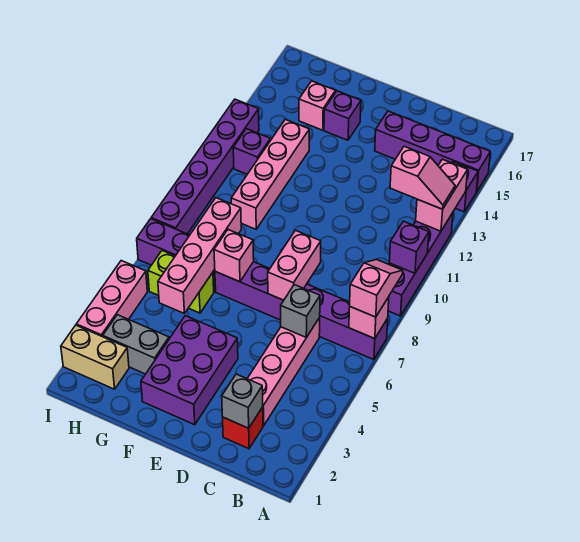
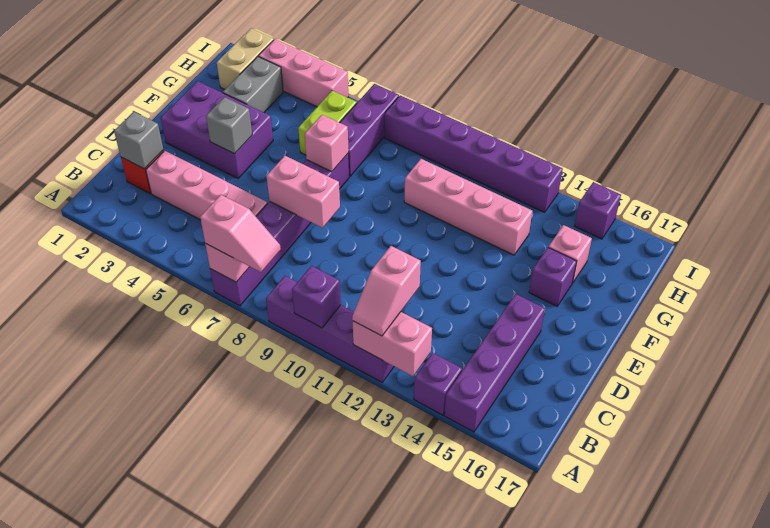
grey brick C6 level 2 -> grey brick E4 level 2
pink brick G5:G8 level 2 -> none
purple brick H12 level 1 -> purple brick I15 level 1

